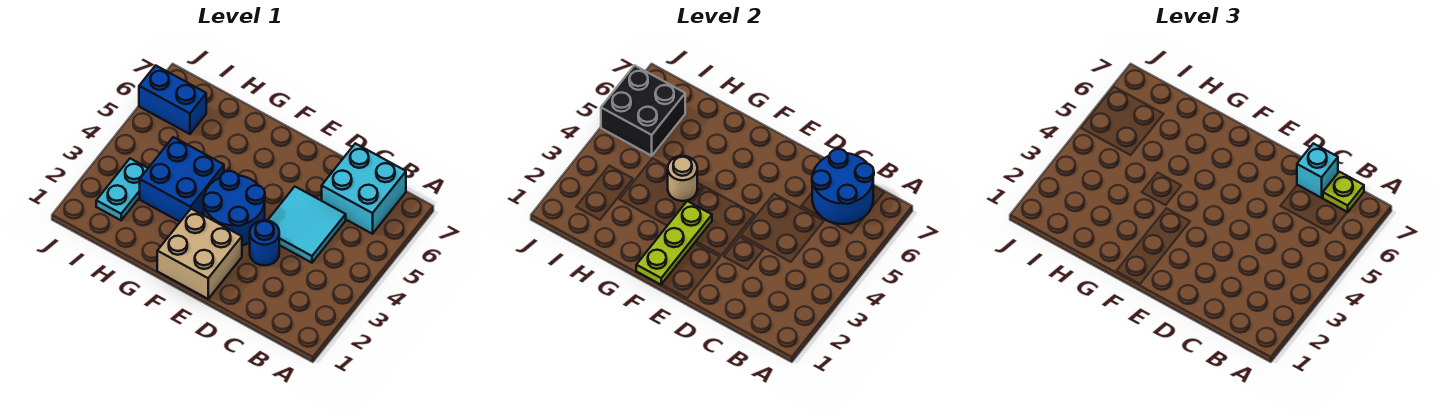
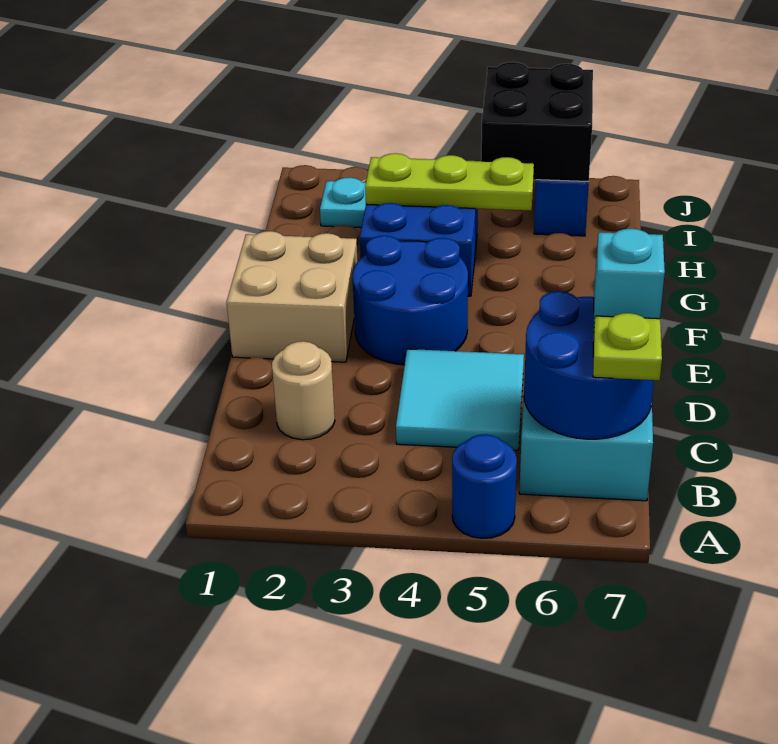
blue round brick D3 level 1 -> blue round brick A5 level 1
lime plate F1:F3 level 2 -> lime plate H3:H5 level 2
tan round brick G4 level 2 -> tan round brick C2 level 1

